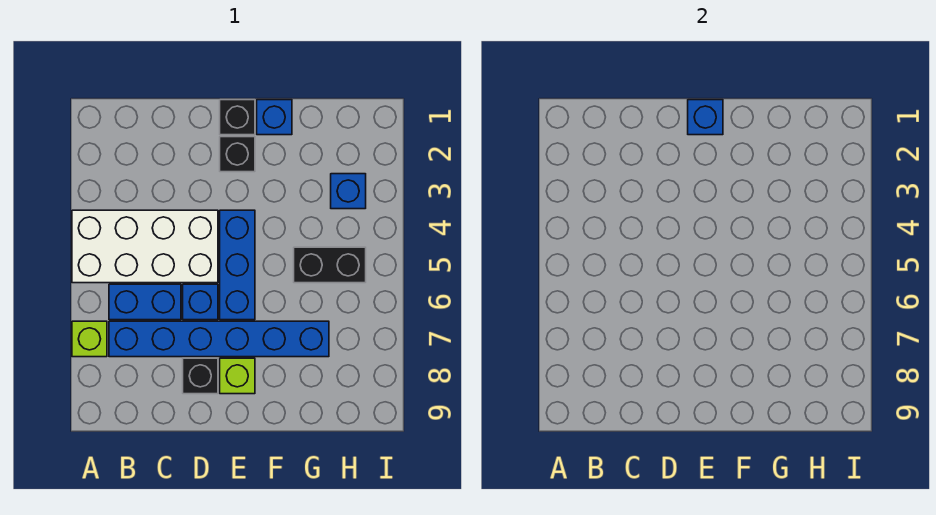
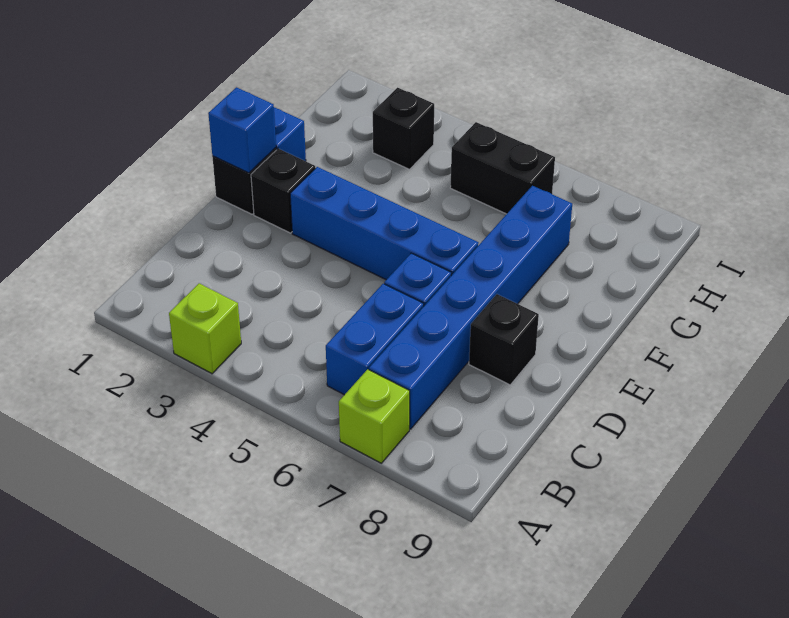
white brick A4:D5 level 1 -> none
blue brick E4:E6 level 1 -> blue brick E3:E6 level 1
lime brick E8 level 1 -> lime brick A3 level 1
black brick G5:H5 level 1 -> black brick H5:H6 level 1
blue brick H3 level 1 -> black brick H3 level 1

